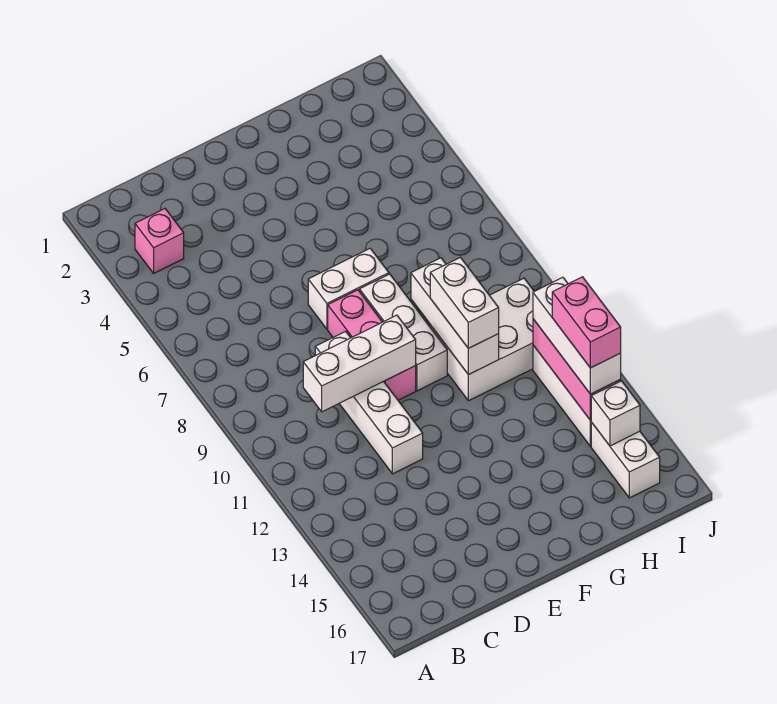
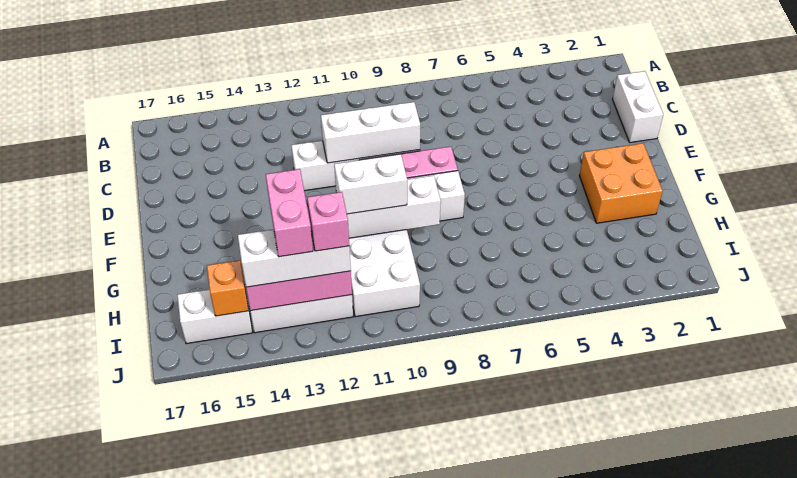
pink brick B3 level 1 -> pink brick I12 level 4
white brick C10:E10 level 2 -> white brick D9:D11 level 2
white brick E7:F7 level 1 -> white brick C1:D1 level 1
none -> orange brick F2:G3 level 1
pink brick I13:I14 level 4 -> pink brick H13:I13 level 4
white brick I15 level 2 -> orange brick I15 level 2

